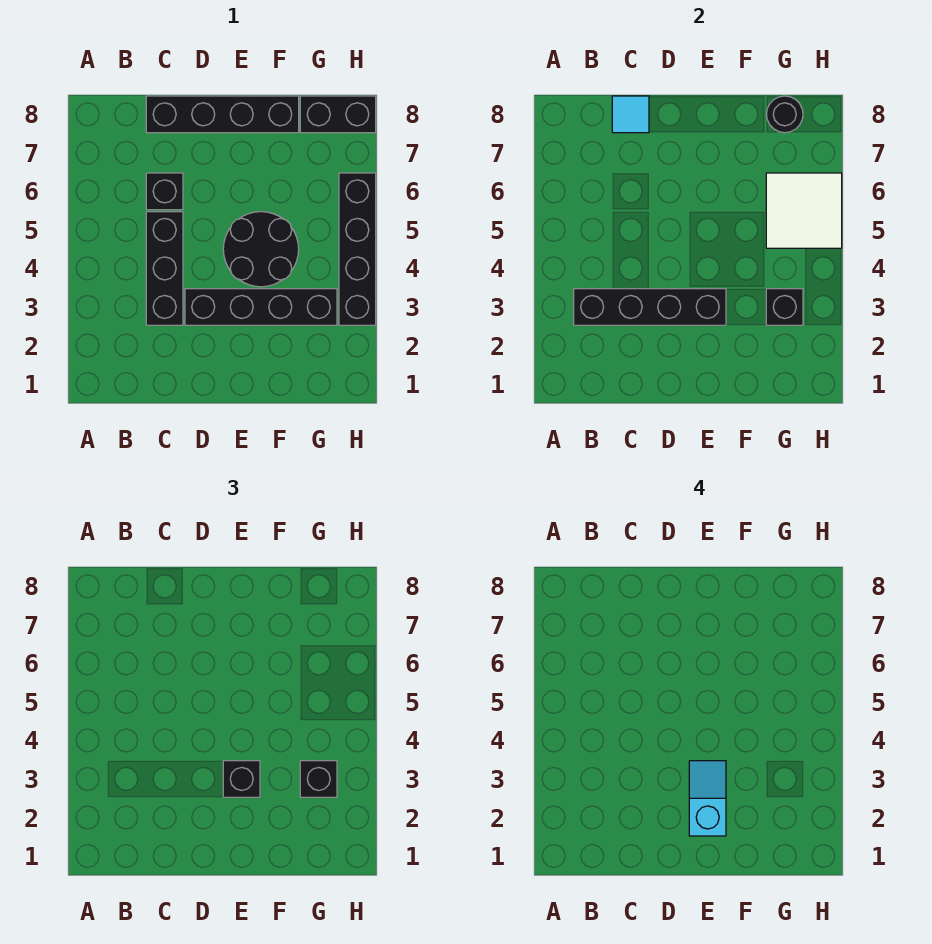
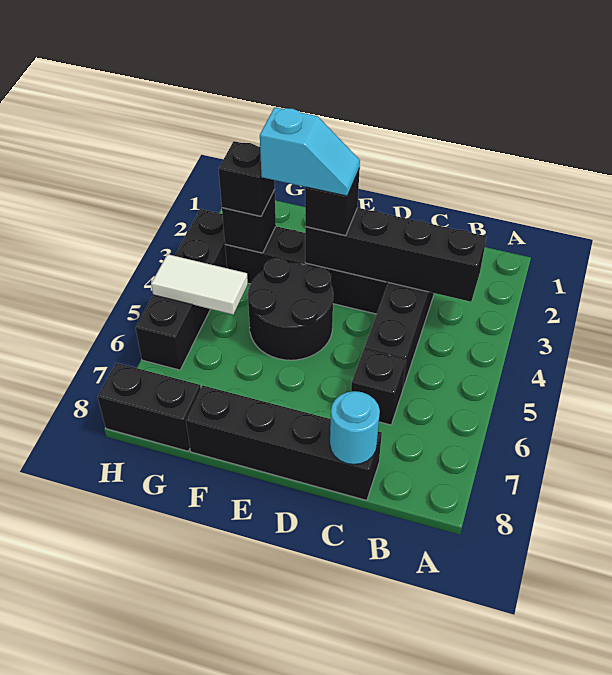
cyan tile C8 level 2 -> cyan round brick C8 level 2
cyan slope E2:E3 level 4 top 2 -> cyan slope E3:F3 level 4 top F
white tile G5:H6 level 2 -> white tile G5:H5 level 2
black round brick G8 level 2 -> none

